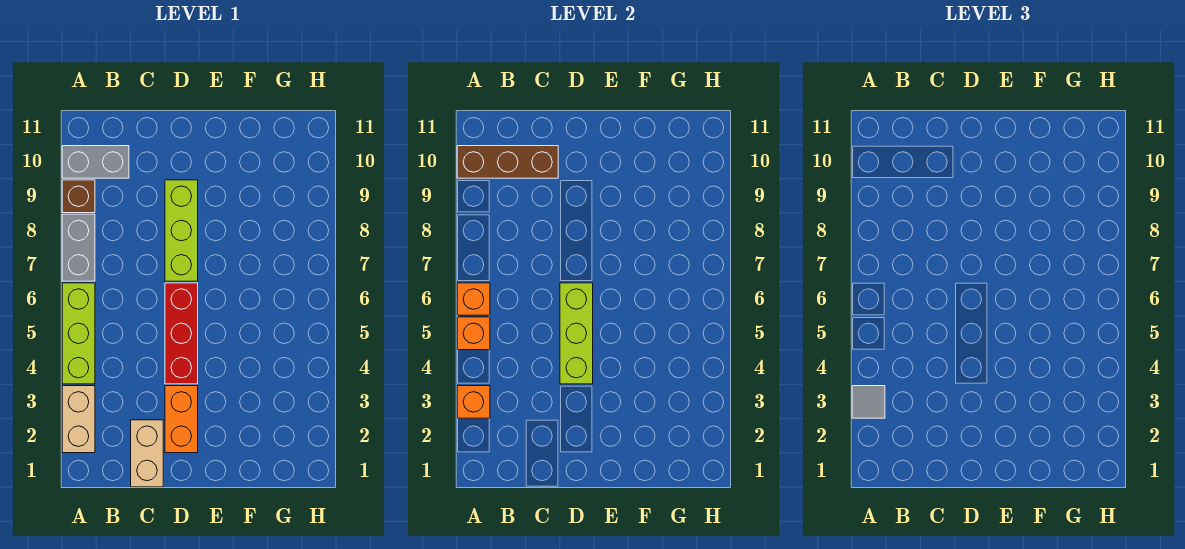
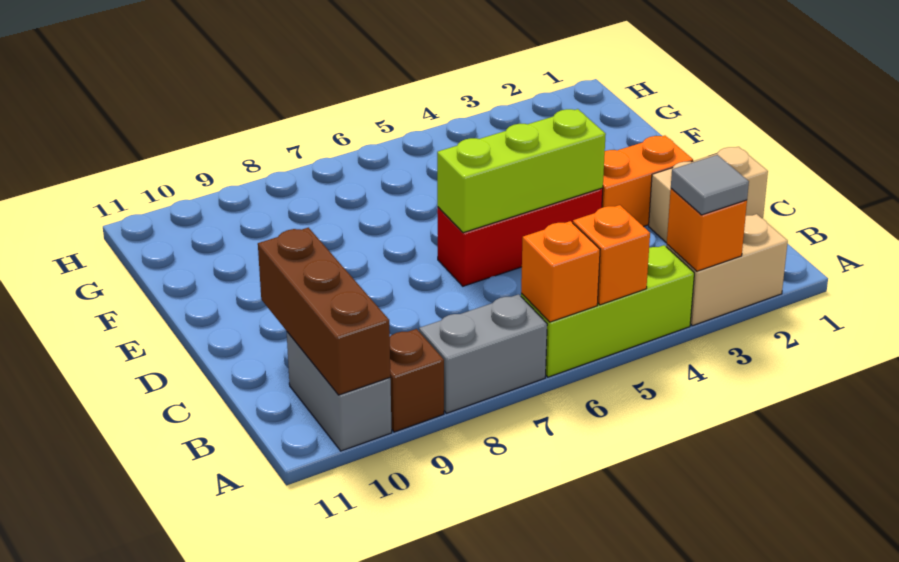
lime brick D7:D9 level 1 -> none

